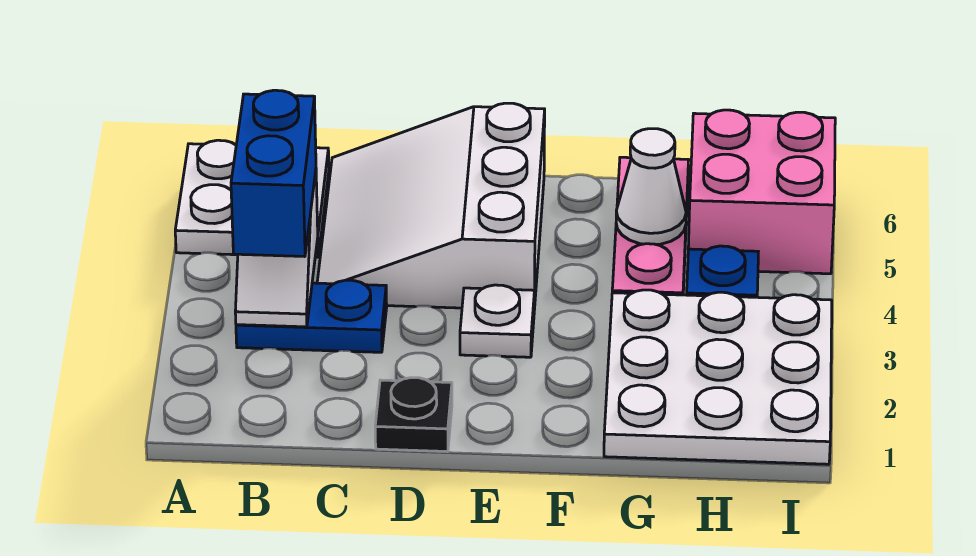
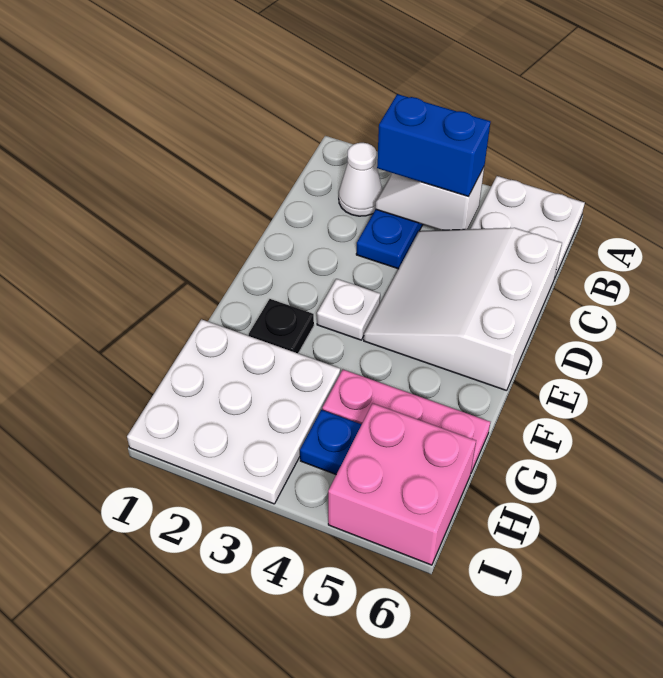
white slope C4:E6 level 1 top E -> white slope C4:E6 level 1 top 6
black plate D1 level 1 -> black plate F2 level 1
white cone G5 level 2 -> white cone B2 level 1

